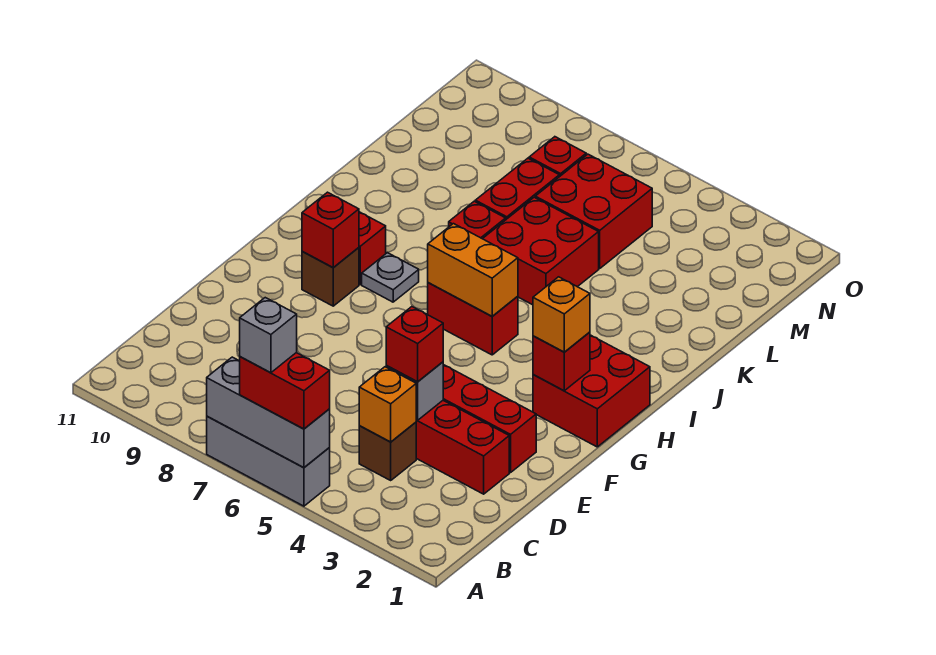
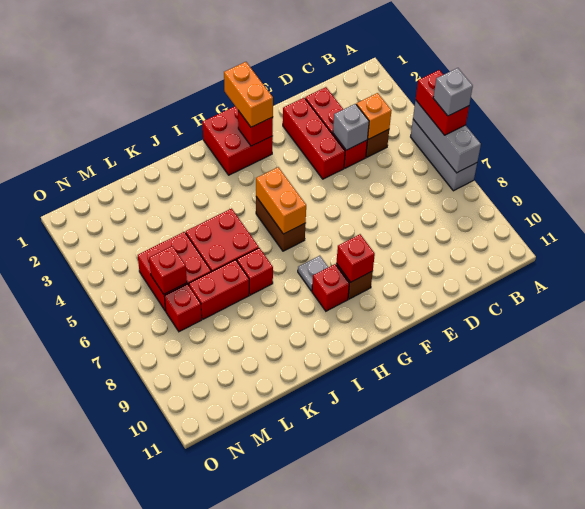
red brick D4 level 3 -> red brick M6 level 2
orange brick G2 level 3 -> orange brick G1:G2 level 3
red brick H5:H6 level 1 -> brown brick H5:H6 level 1

